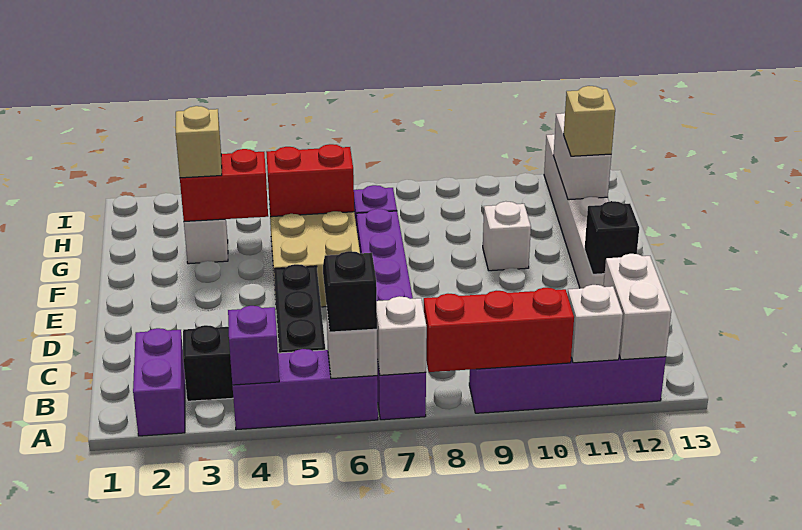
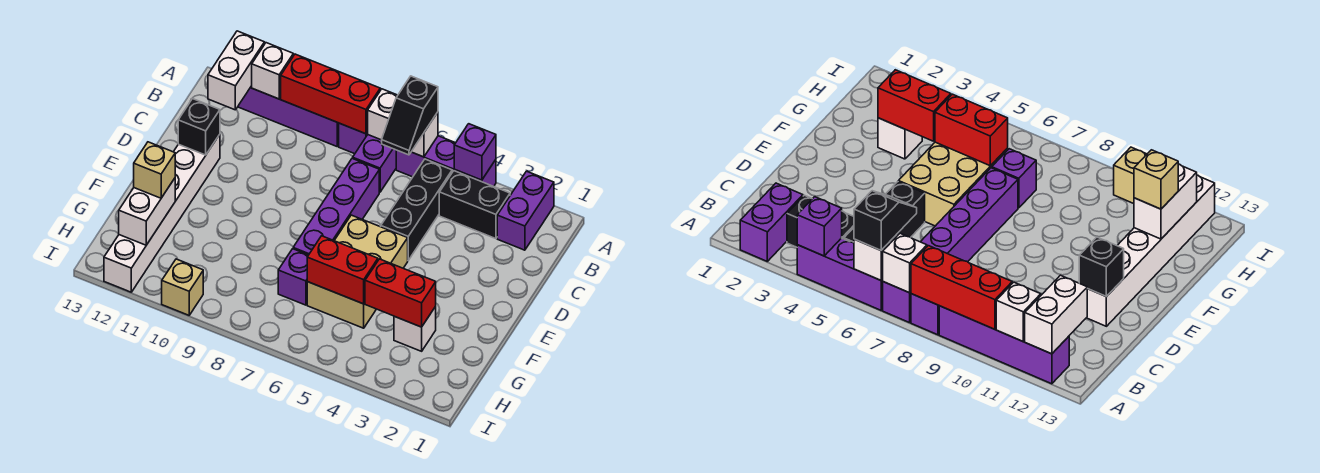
none -> purple brick A8 level 1
white brick F10 level 1 -> none
tan brick G3 level 3 -> tan brick I10 level 1

